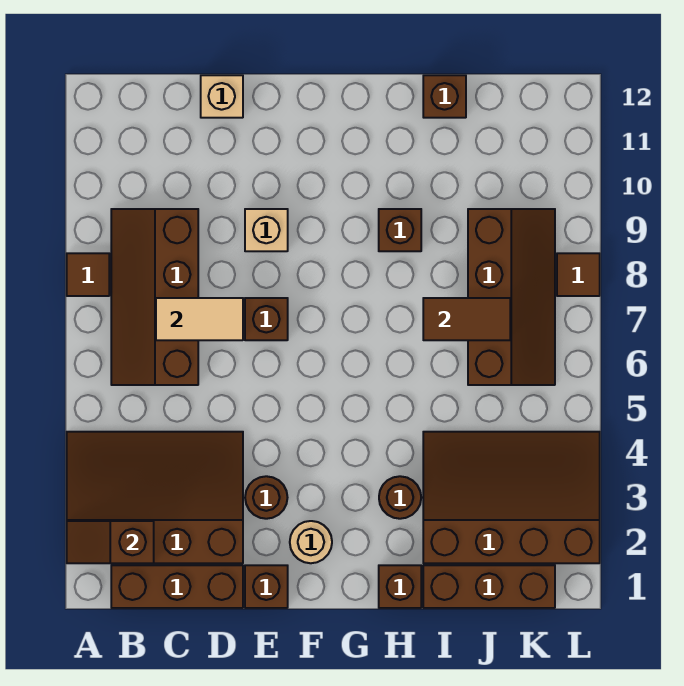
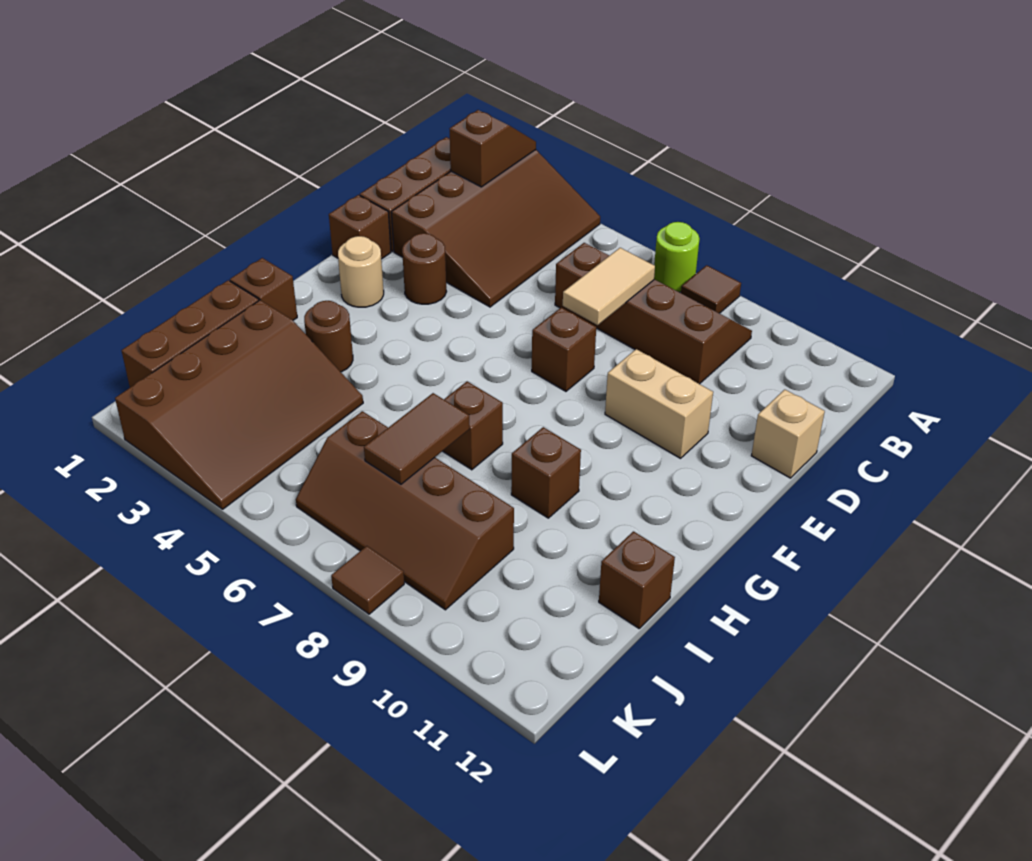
none -> lime round brick A7 level 1
tan brick E9 level 1 -> tan brick E9:E10 level 1
none -> brown brick H7 level 1

